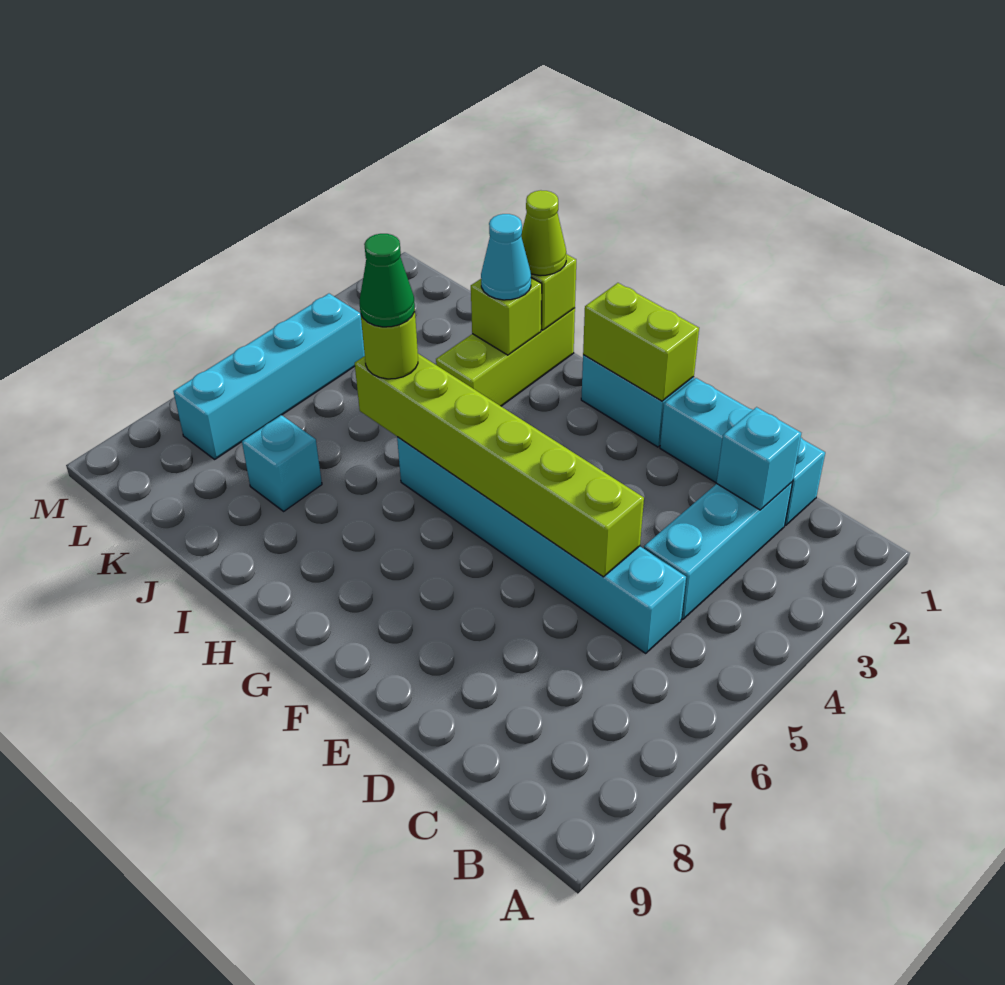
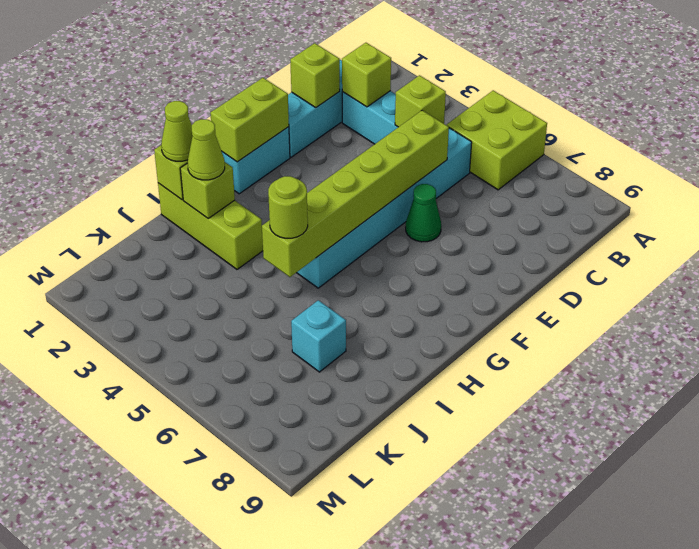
none -> lime brick A5:B6 level 1
cyan brick C2 level 2 -> lime brick C2 level 2
none -> lime brick C4 level 2
none -> lime brick D1 level 2
cyan cone I2 level 3 -> lime cone I2 level 3
green cone I5 level 4 -> green cone E6 level 1
cyan brick L4:L7 level 1 -> none

